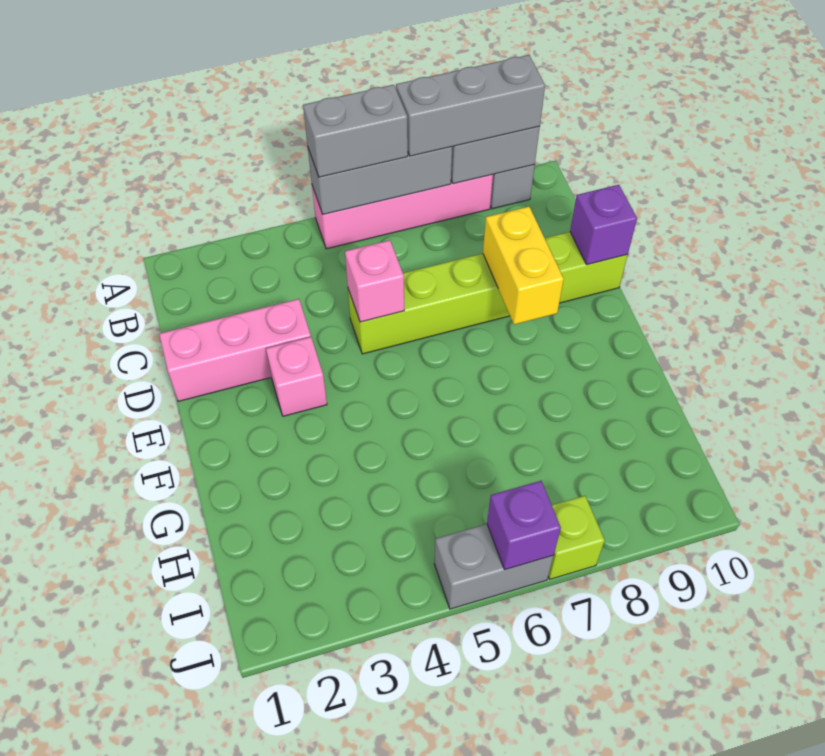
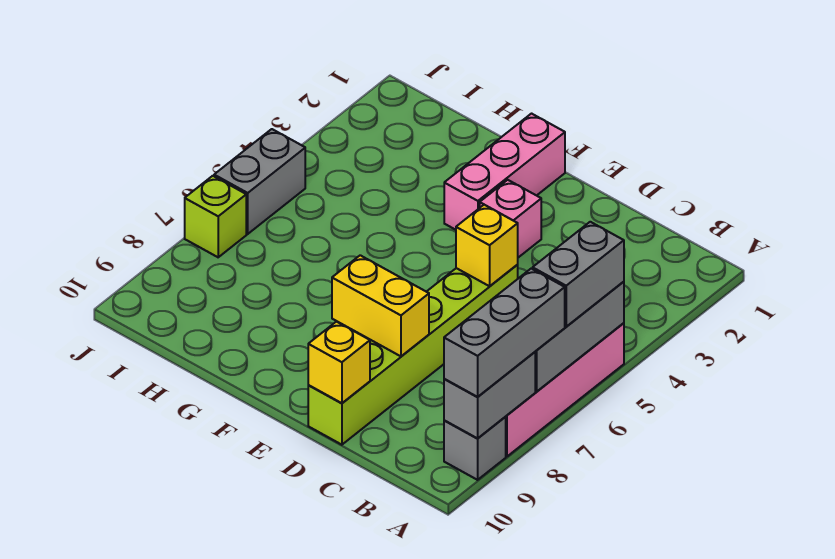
pink brick D1:D3 level 1 -> pink brick F1:F3 level 1
pink brick D5 level 2 -> yellow brick D5 level 2
purple brick D10 level 2 -> yellow brick D10 level 2
purple brick J6 level 2 -> none

